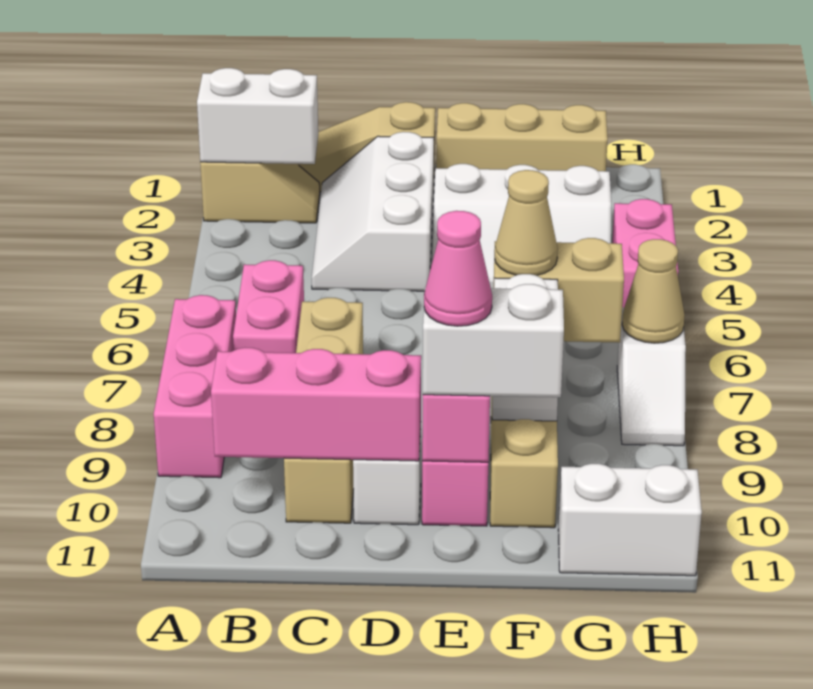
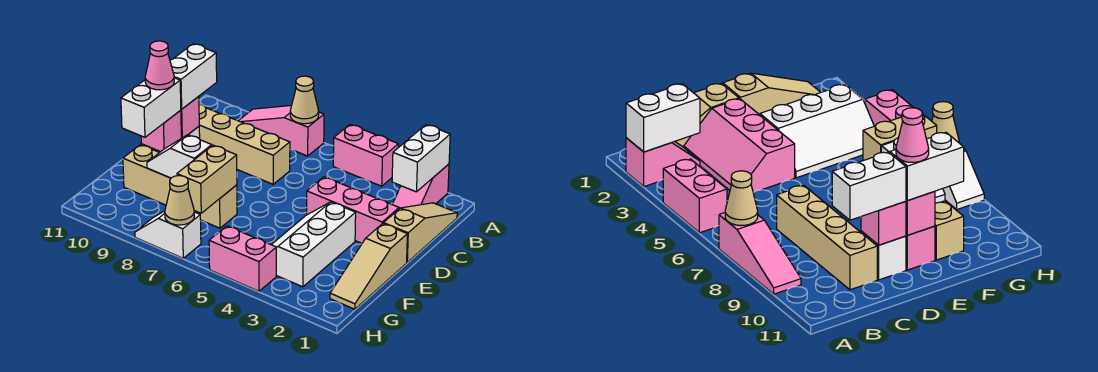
tan slope A2:B2 level 1 top A -> pink slope A2:B2 level 1 top A
pink brick A7:A9 level 1 -> pink slope A7:A9 level 1 top 7
pink brick B6:B7 level 1 -> pink brick A4:A5 level 1
pink brick B10:D10 level 2 -> pink brick D10 level 2
white slope C2:D4 level 1 top D -> pink slope C2:D4 level 1 top D
tan brick E1:G1 level 1 -> tan slope E1:G1 level 1 top E
tan cone F7 level 3 -> tan cone A7 level 2
white brick G11:H11 level 1 -> white brick C10:D10 level 3

